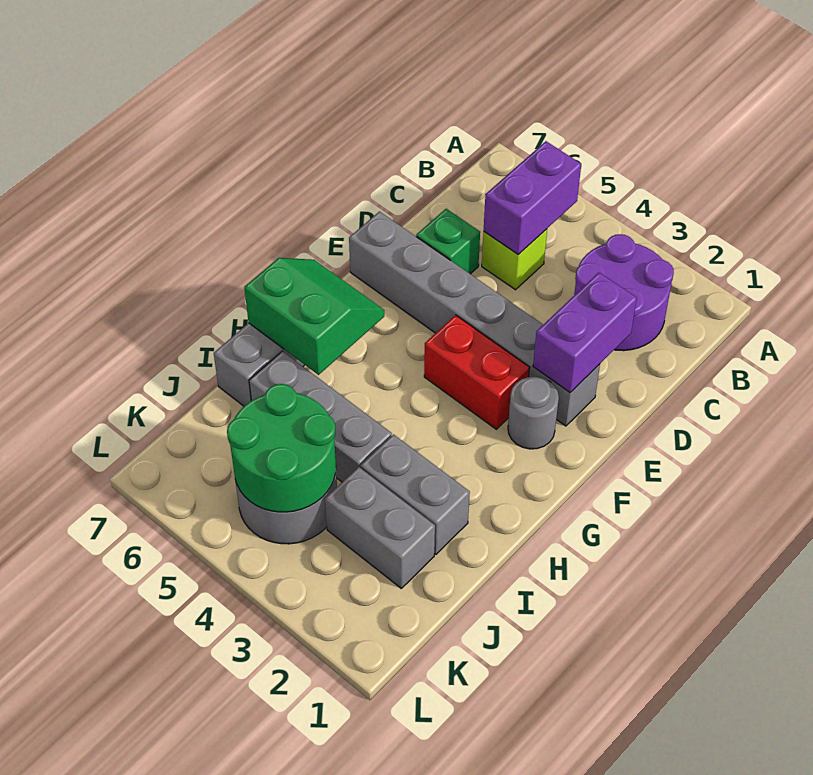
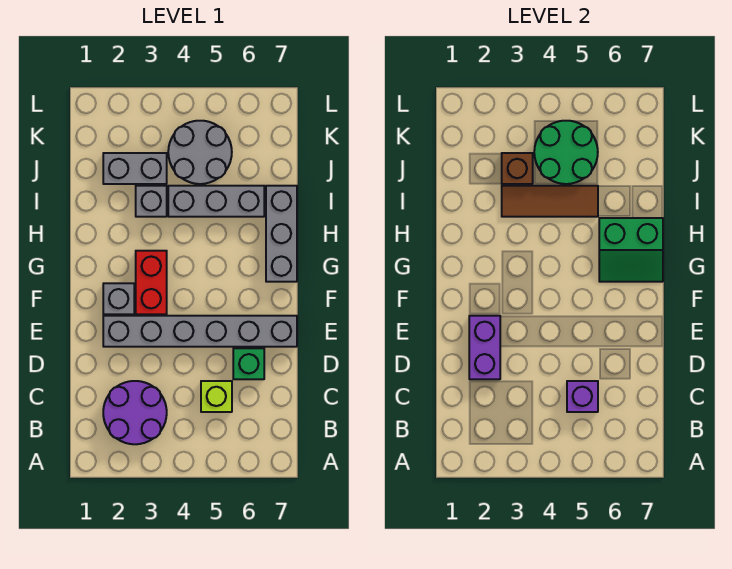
purple brick B5:C5 level 2 -> purple brick C5 level 2
grey round brick F2 level 1 -> grey brick F2 level 1
red brick F3:F4 level 1 -> red brick F3:G3 level 1
grey brick I2:I3 level 1 -> grey brick I3 level 1
none -> brown tile I3:I5 level 2
none -> brown brick J3 level 2

